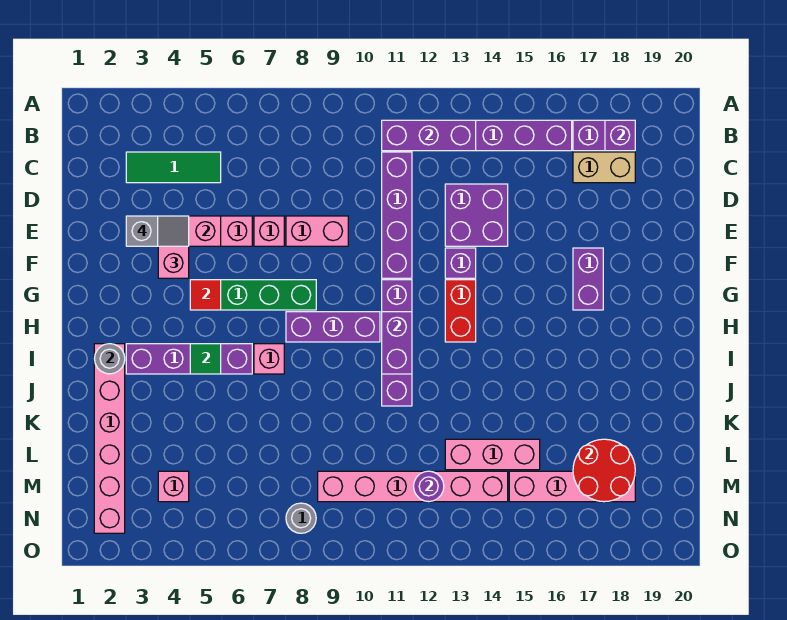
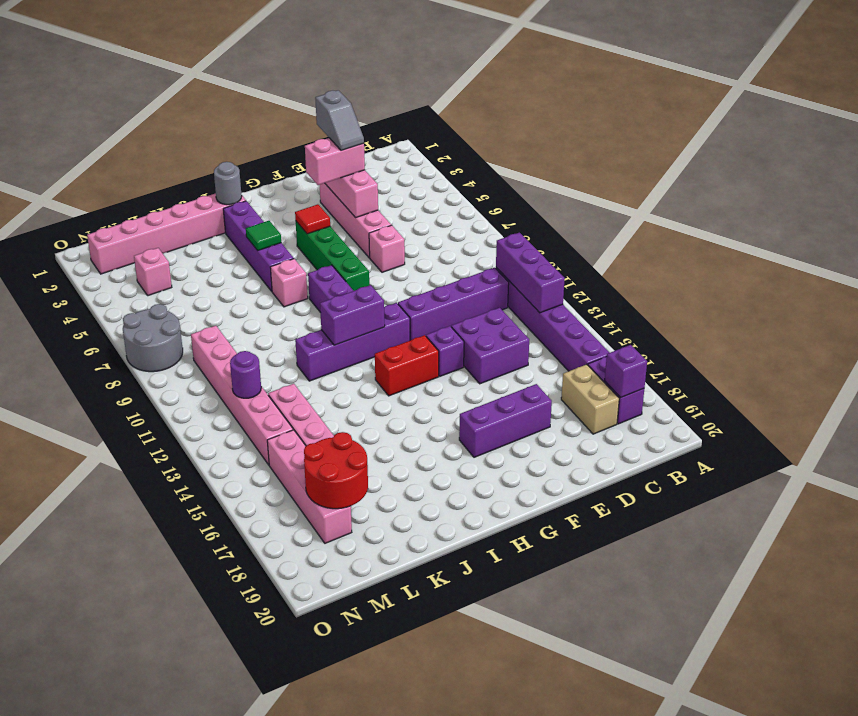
green tile C3:C5 level 1 -> none
pink brick E8:E9 level 1 -> none
purple brick F17:G17 level 1 -> purple brick E17:G17 level 1
grey round brick N8 level 1 -> grey round brick N7:O8 level 1

